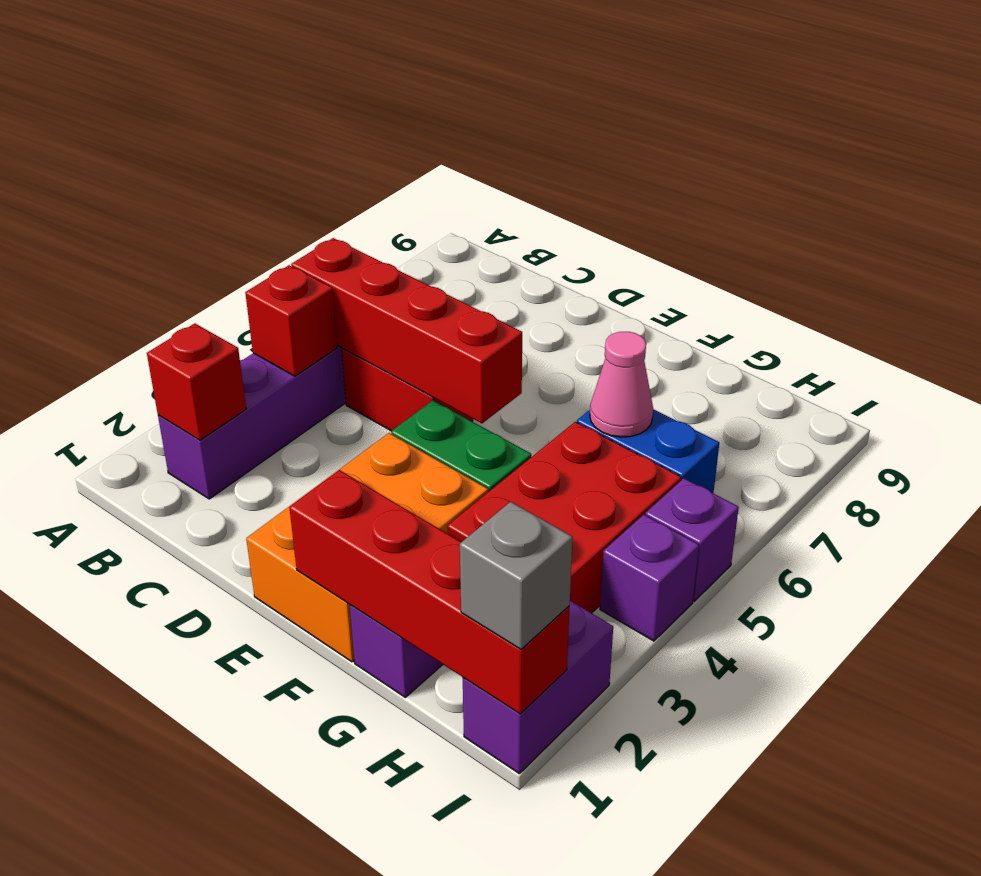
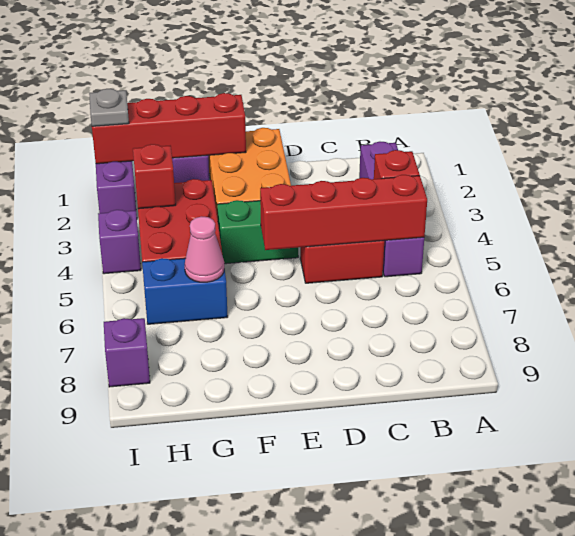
red brick B2 level 2 -> red brick H3 level 2
grey brick I1 level 3 -> grey plate I1 level 3
purple brick I5 level 1 -> purple brick I8 level 1

